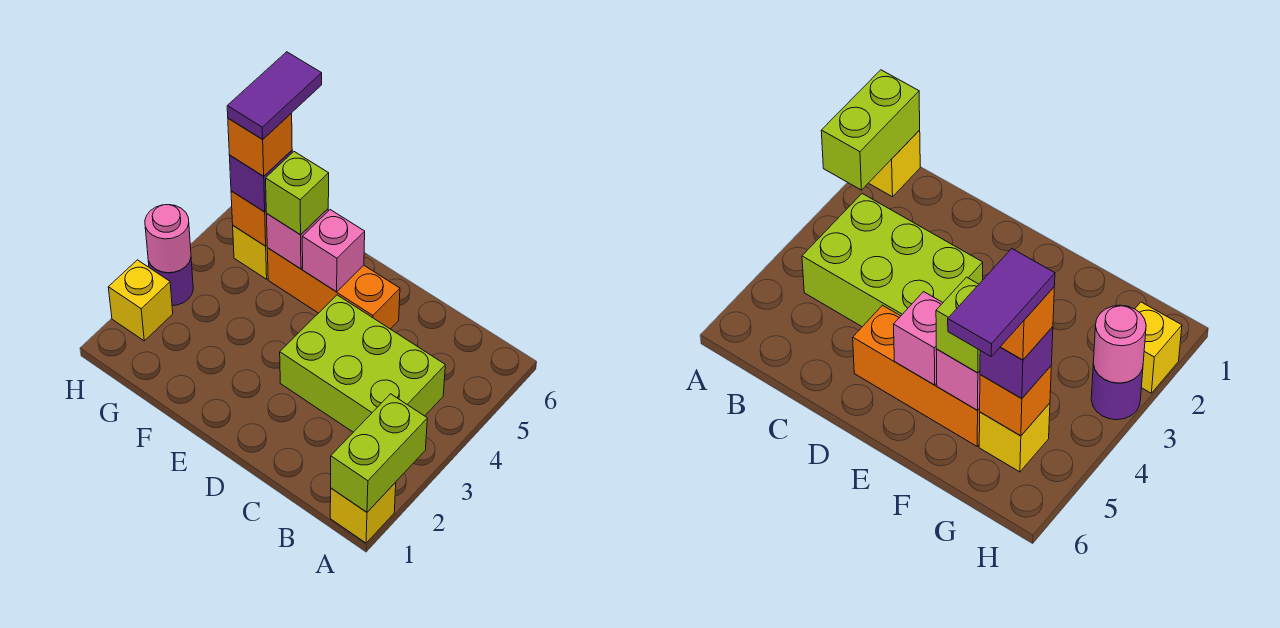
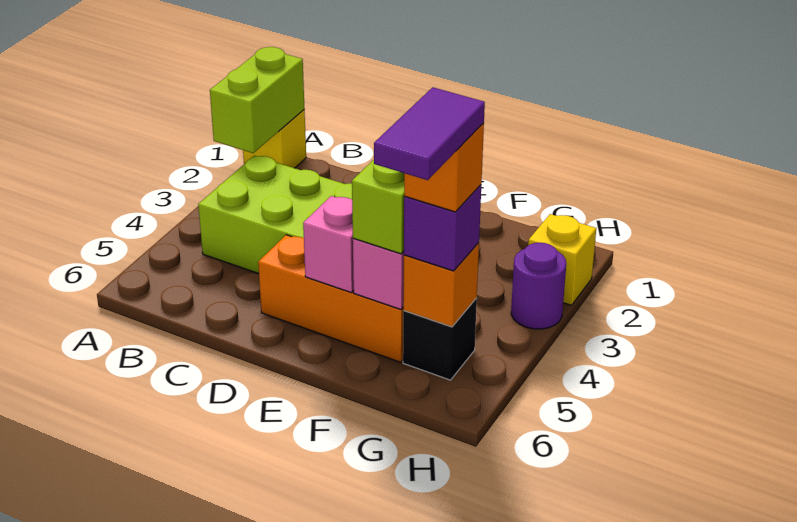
yellow brick G5 level 1 -> black brick G5 level 1
pink round brick H3 level 2 -> none

